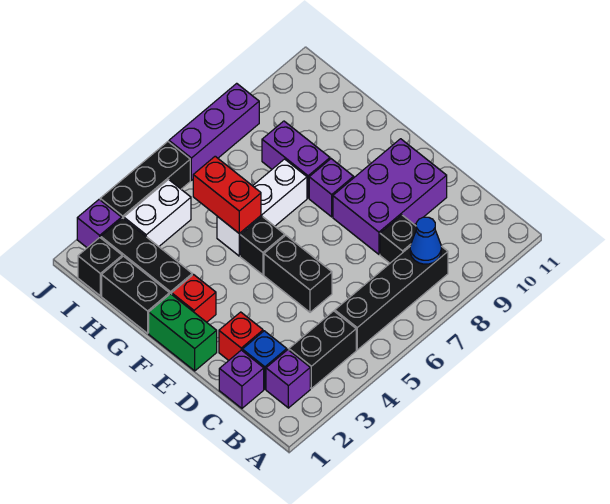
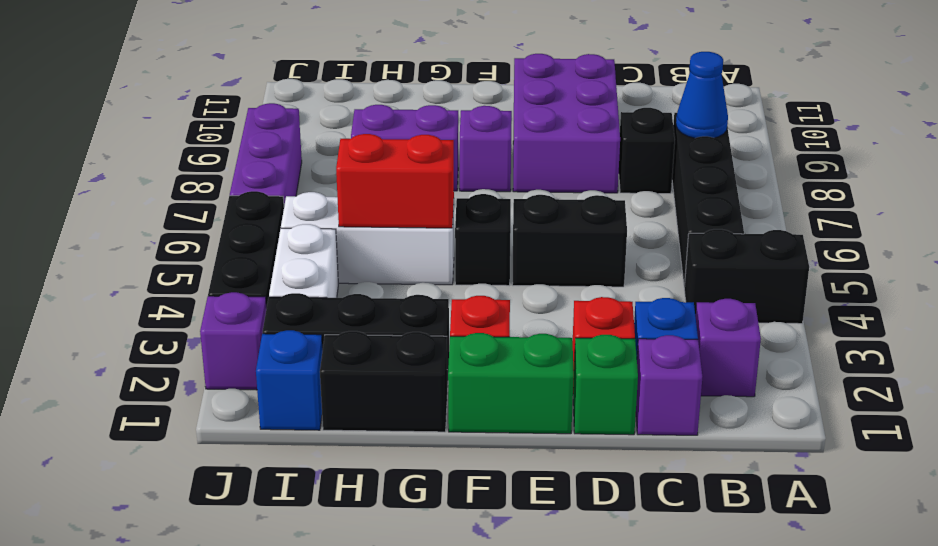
black brick B3:B4 level 1 -> black brick A4:B4 level 1
none -> green brick D1 level 1
white brick G5:G7 level 1 -> white brick G5:I5 level 1
black brick I1 level 1 -> blue brick I1 level 1

